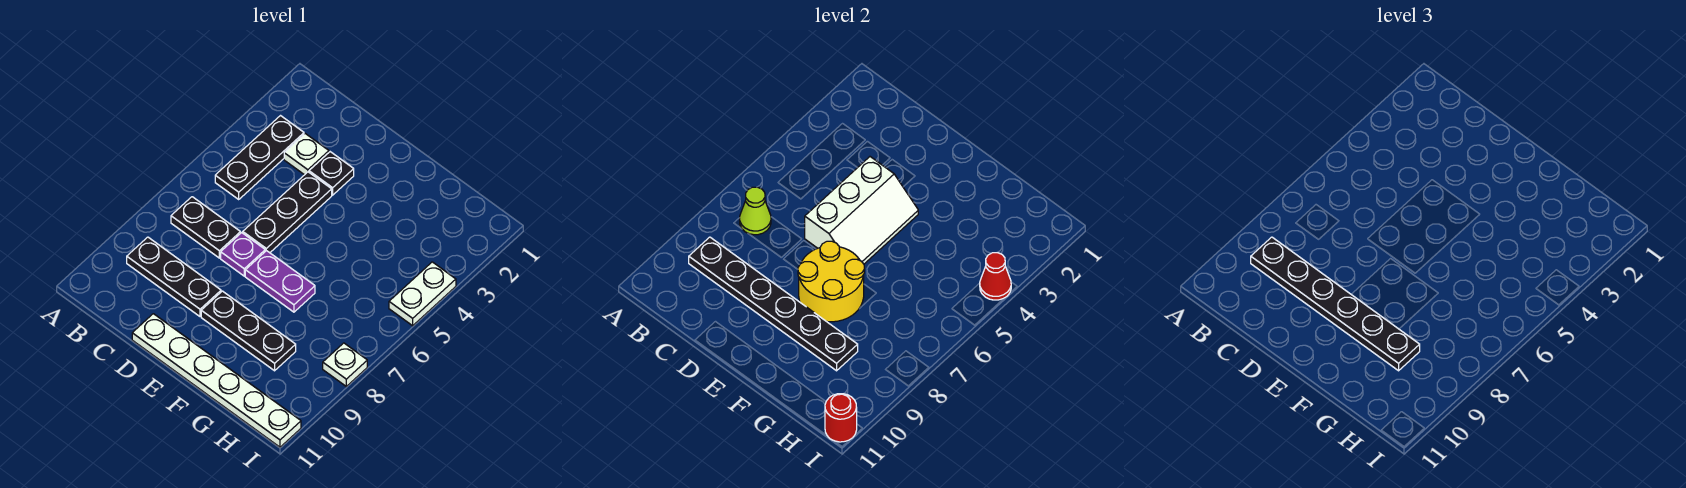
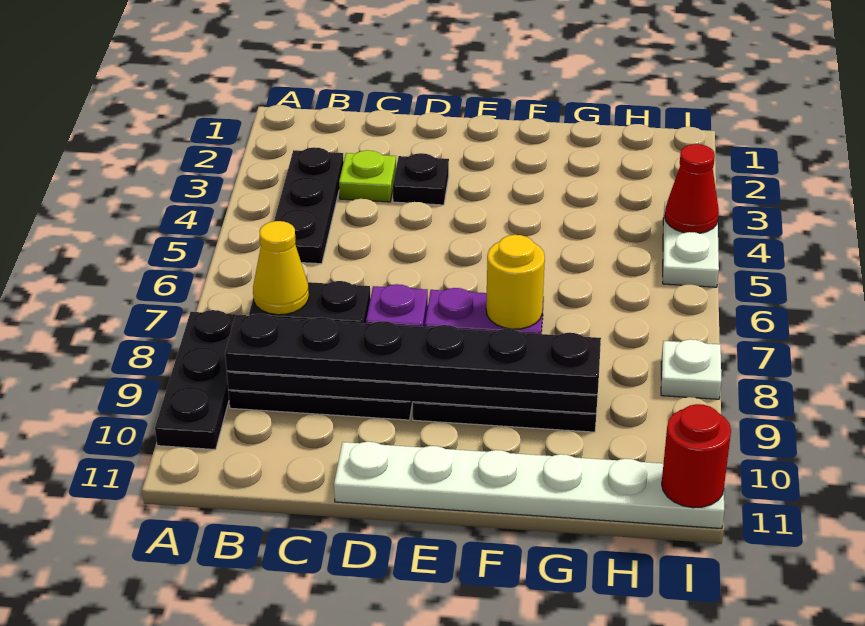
lime cone B7 level 2 -> yellow cone B7 level 2
white plate C3 level 1 -> lime plate C3 level 1
black plate D4:D6 level 1 -> black plate A8:A10 level 1
white slope D4:E6 level 2 top D -> none
yellow round brick E7:F8 level 2 -> yellow round brick F7 level 2

